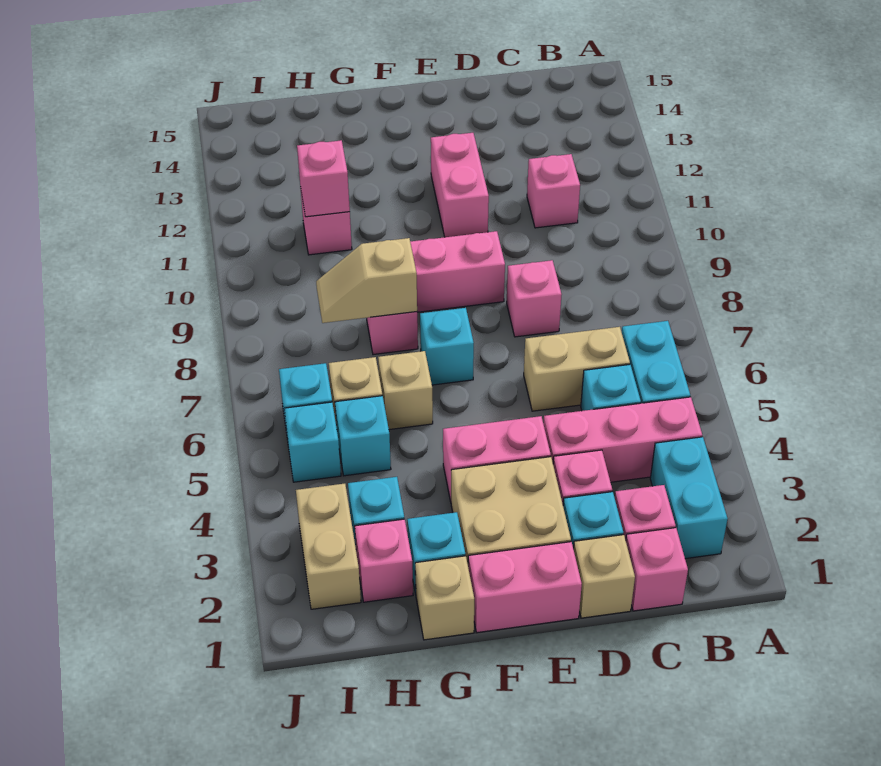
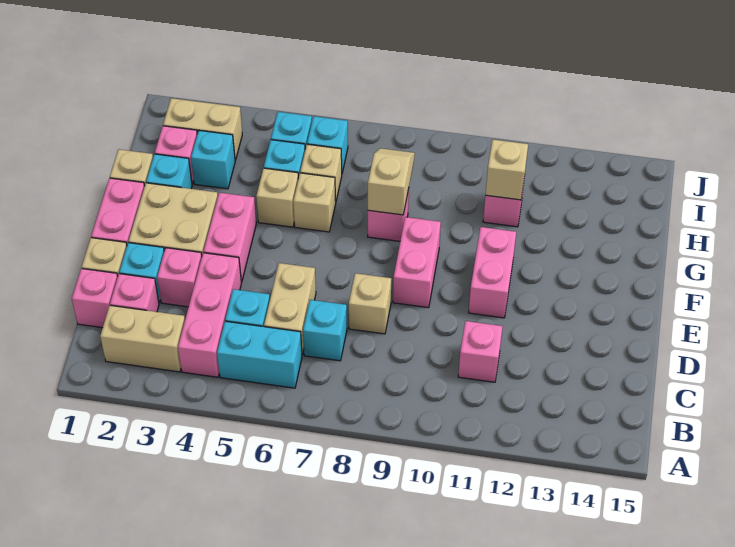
cyan brick B2:B3 level 1 -> tan brick B2:B3 level 1
pink brick D8 level 1 -> tan brick D8 level 1
pink brick E11:E12 level 1 -> pink brick E11:F11 level 1
cyan brick F7 level 1 -> cyan brick C7 level 1
none -> tan brick G5 level 1
pink brick H11 level 2 -> tan brick H11 level 2

